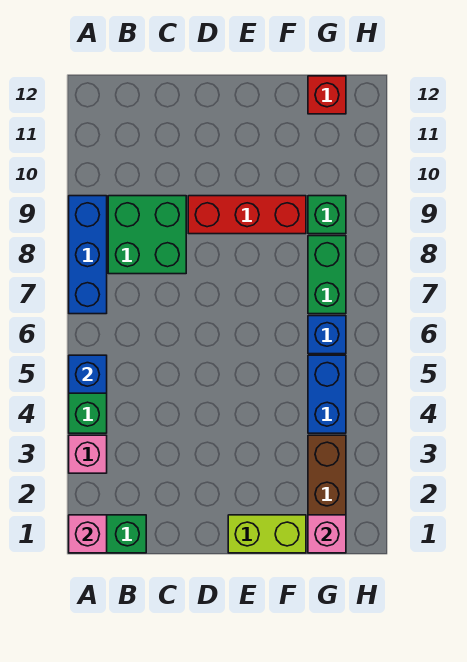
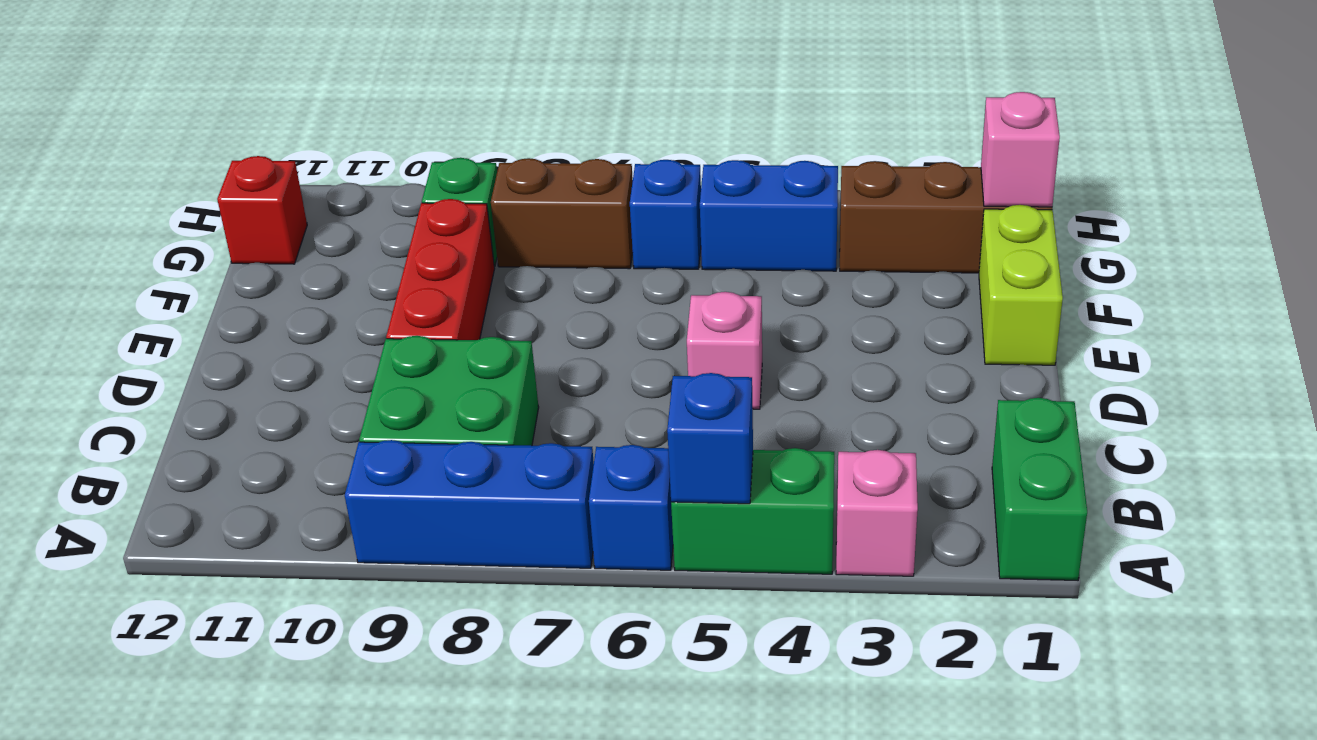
pink brick A1 level 2 -> pink brick D5 level 1
none -> blue brick A6 level 1
green brick G7:G8 level 1 -> brown brick G7:G8 level 1

